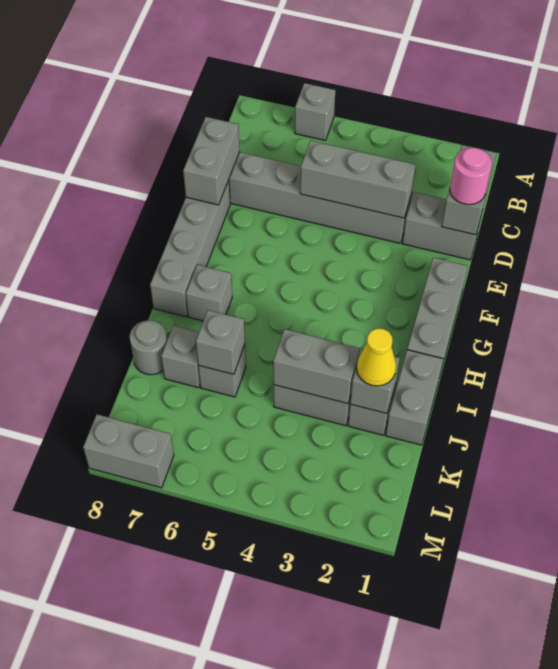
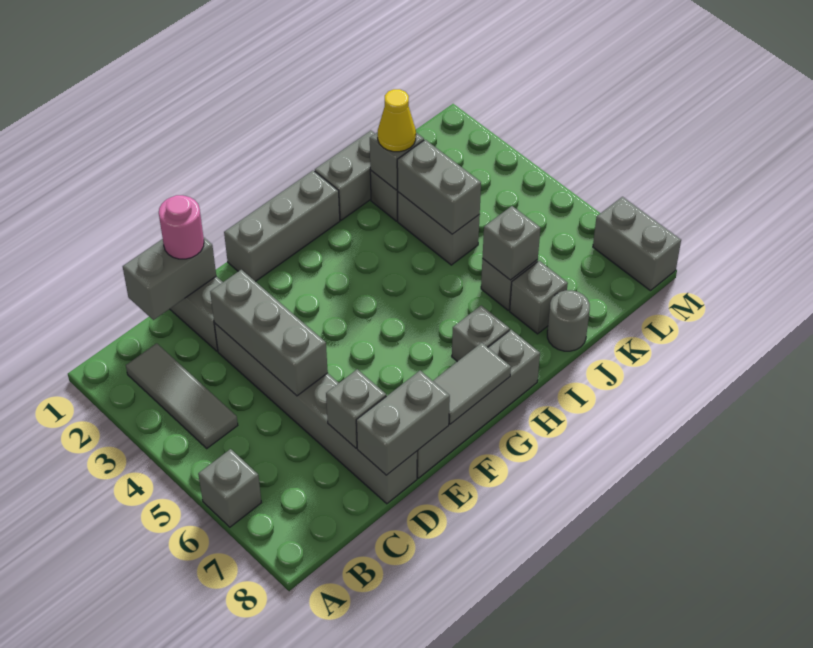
none -> grey tile B2:B4 level 1
none -> grey brick D7 level 2
none -> grey tile F8:G8 level 2

